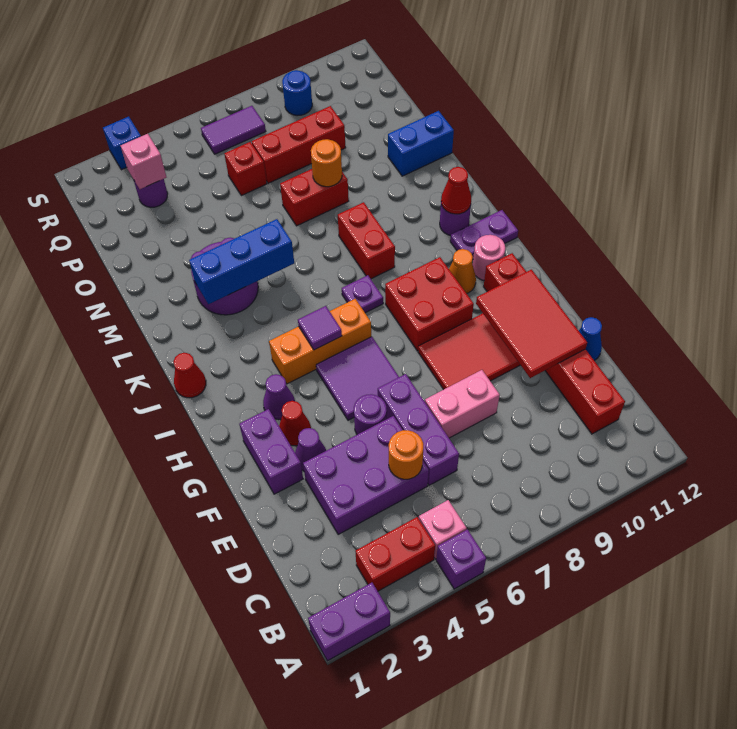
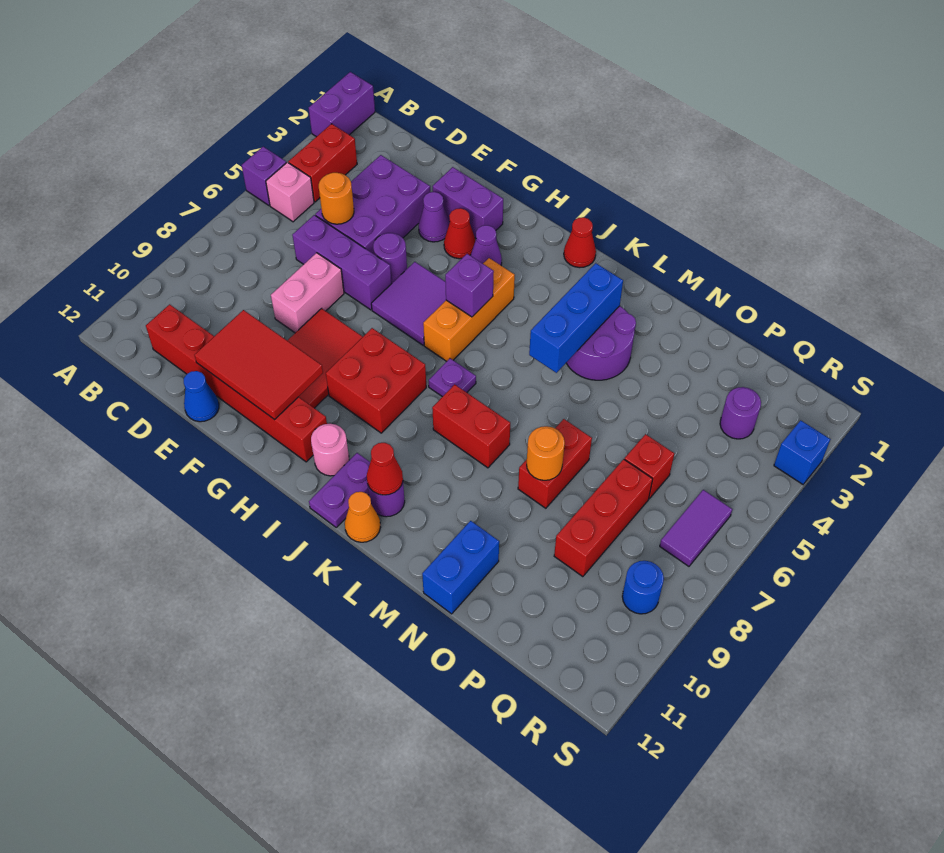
purple tile I5 level 2 -> purple brick I5 level 2
orange cone I10 level 1 -> orange cone K12 level 1
pink brick Q3 level 2 -> none

